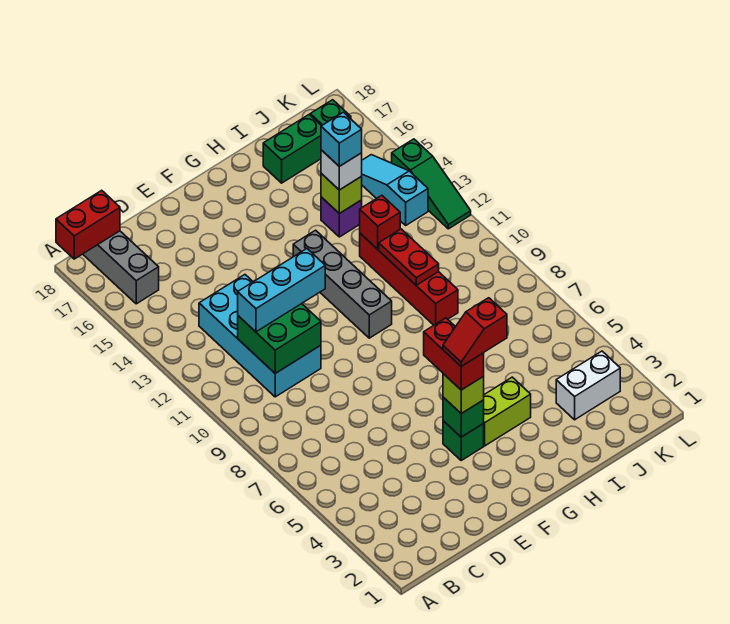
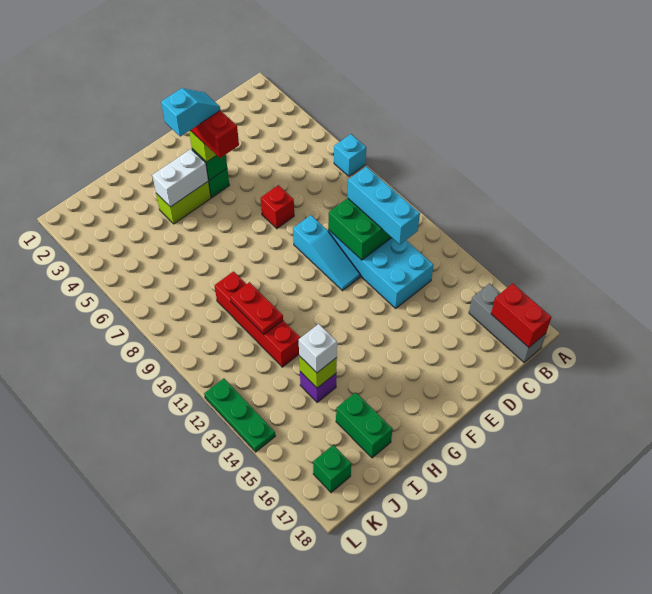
red brick A18:B18 level 2 -> red brick B17:B18 level 2
cyan brick C11:E11 level 3 -> cyan brick C10:C12 level 3
red slope F4:G4 level 5 top G -> cyan slope F4:G4 level 5 top G
grey brick G10:G13 level 1 -> none
red brick I12 level 2 -> red brick E7 level 1
cyan brick I14 level 4 -> cyan brick A7 level 1
green brick I17:J17 level 1 -> green brick I16:I17 level 1
white brick J3:K3 level 1 -> white brick G4:H4 level 2
cyan slope K13:K15 level 1 top 13 -> cyan slope E9:E11 level 1 top 9
green slope L12:L14 level 1 top 14 -> green plate L12:L14 level 1

